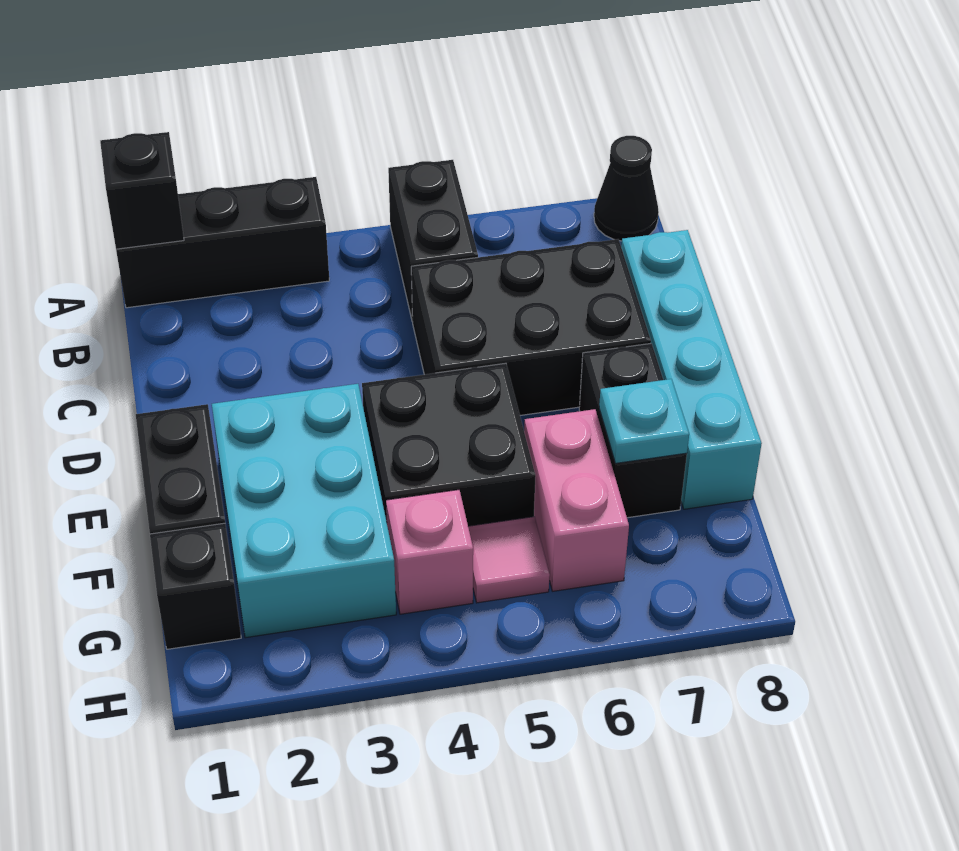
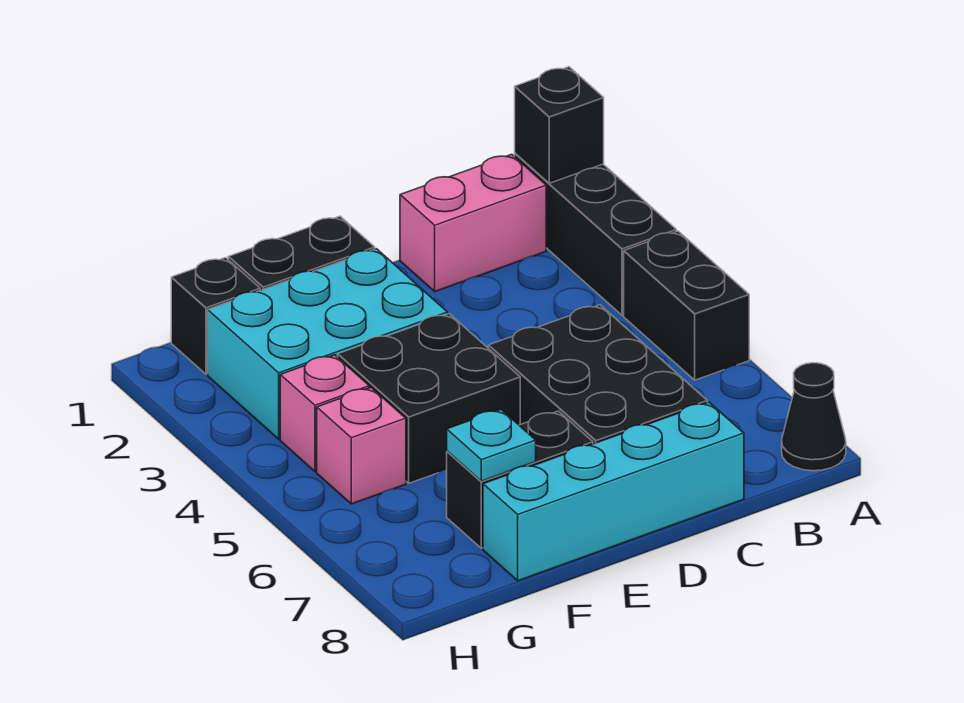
black brick A5:B5 level 1 -> black brick A4:A5 level 1
pink brick F6:G6 level 1 -> pink brick B1:C1 level 1
pink tile G5 level 1 -> pink brick G5 level 1

